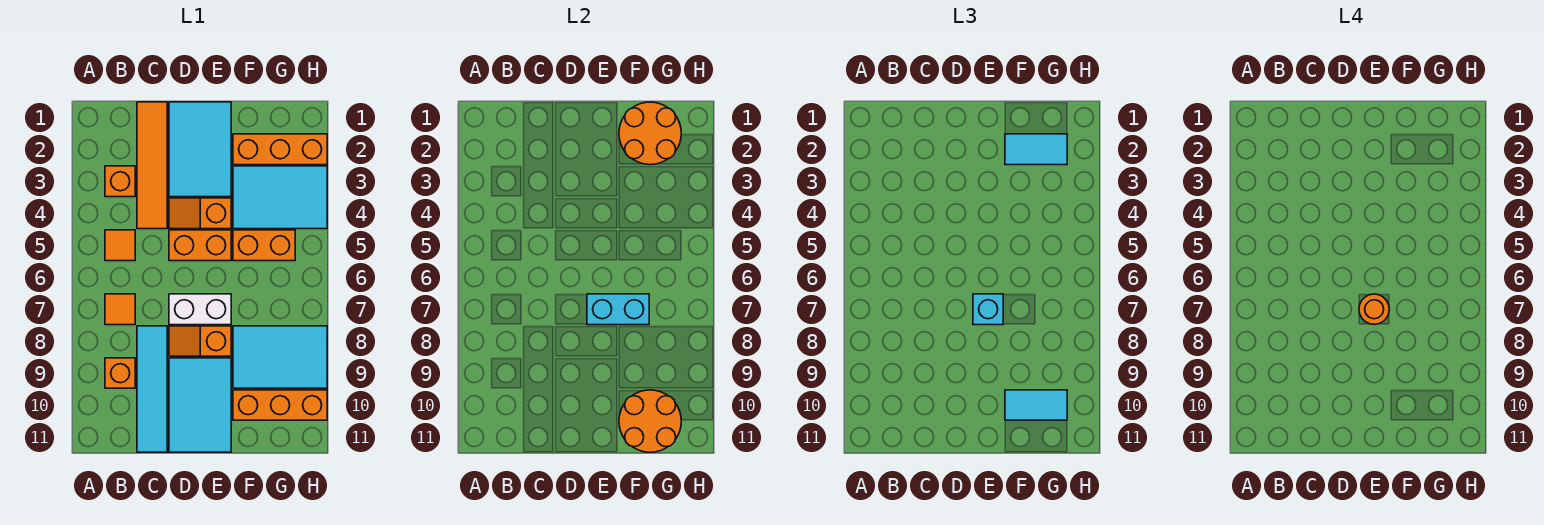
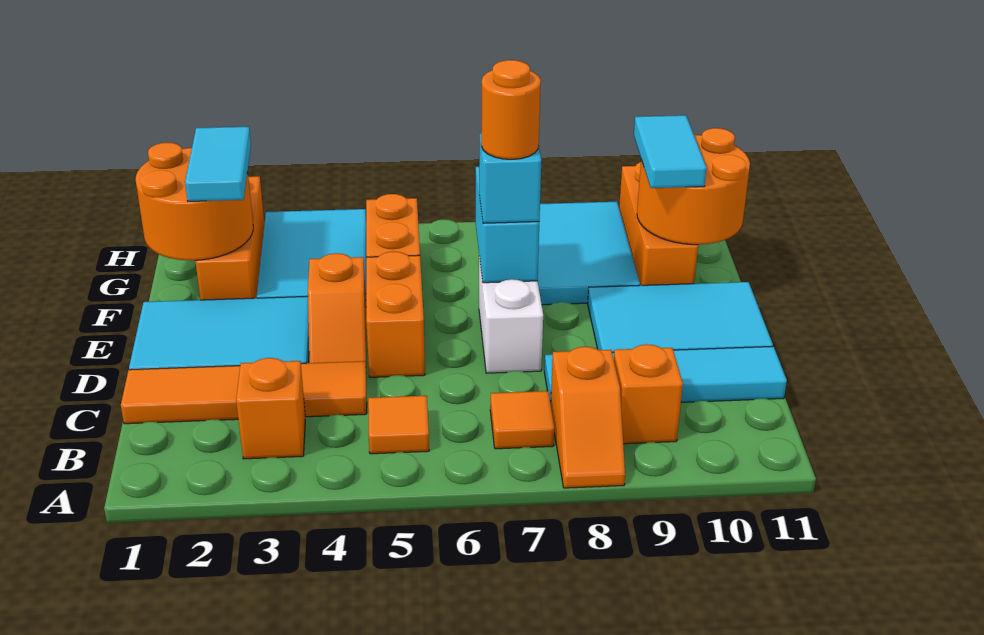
orange slope D8:E8 level 1 top E -> orange slope A8:B8 level 1 top B

